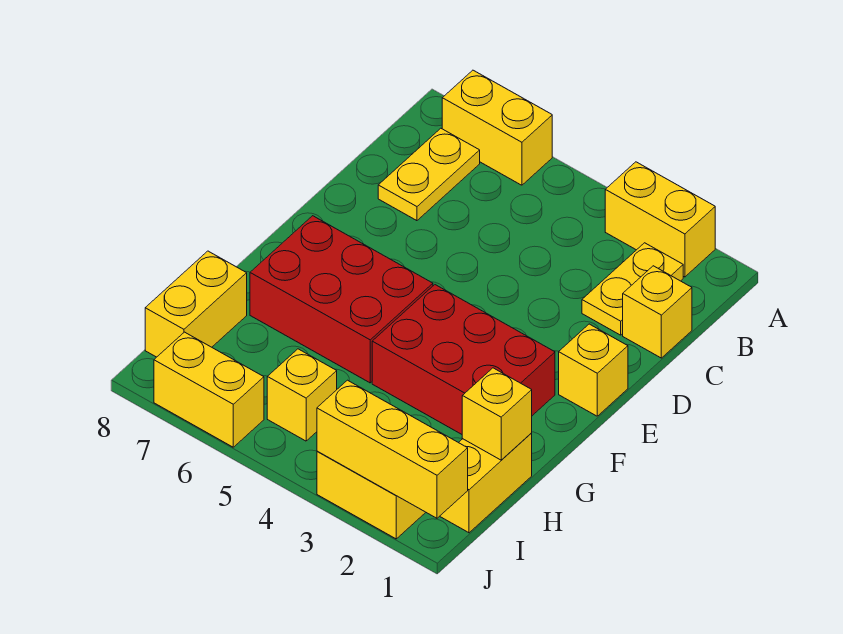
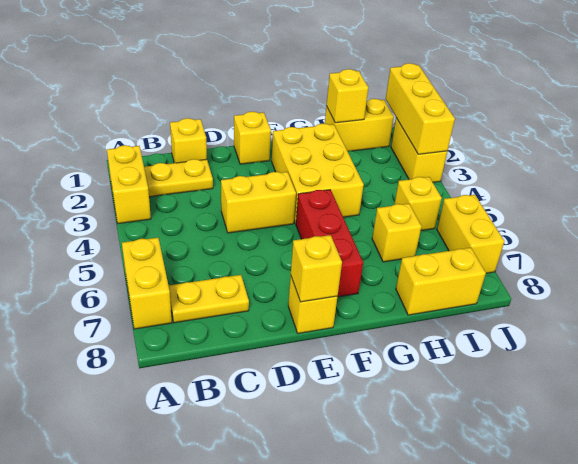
none -> yellow brick D4:E4 level 1
none -> yellow brick E8 level 1
none -> yellow brick E8 level 2
red brick F2:G4 level 1 -> yellow brick F2:G4 level 1
red brick F5:G7 level 1 -> red brick F5:F7 level 1
none -> yellow brick H6 level 1

